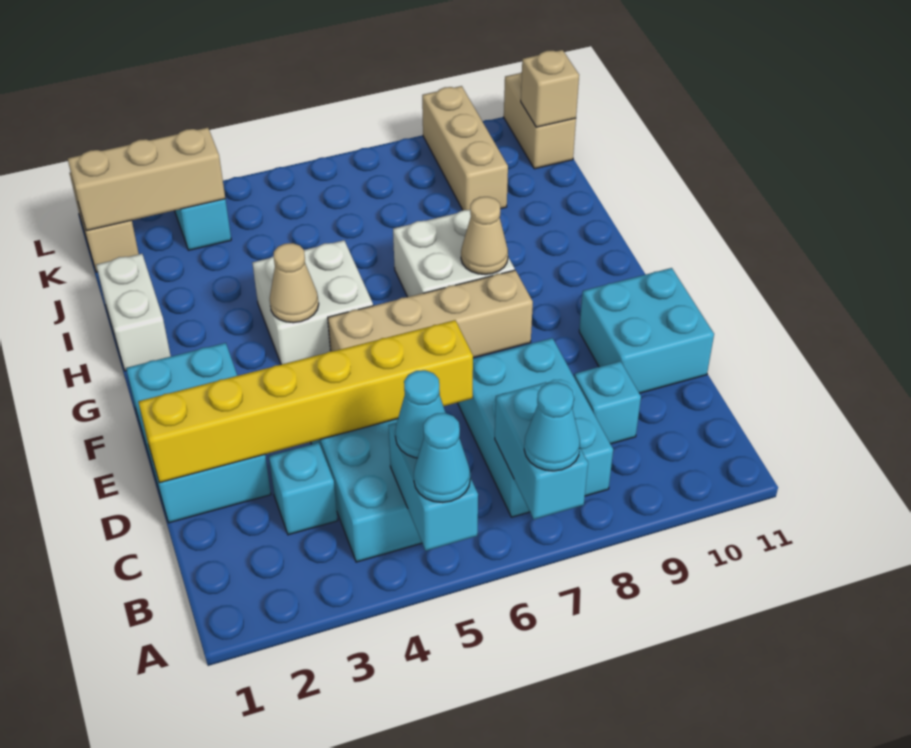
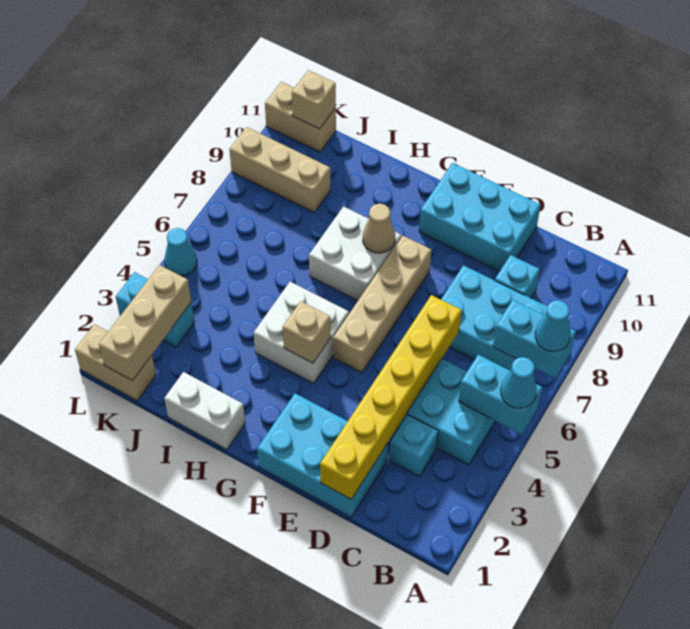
cyan cone B5 level 3 -> cyan cone L5 level 1
cyan brick D10:E11 level 1 -> cyan brick D10:F11 level 1
tan cone G4 level 2 -> tan brick G4 level 2

